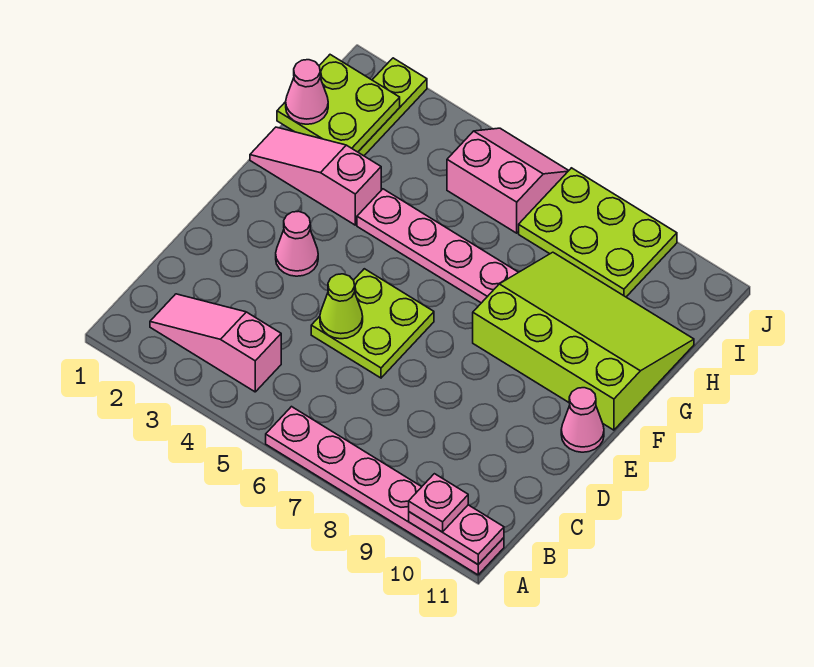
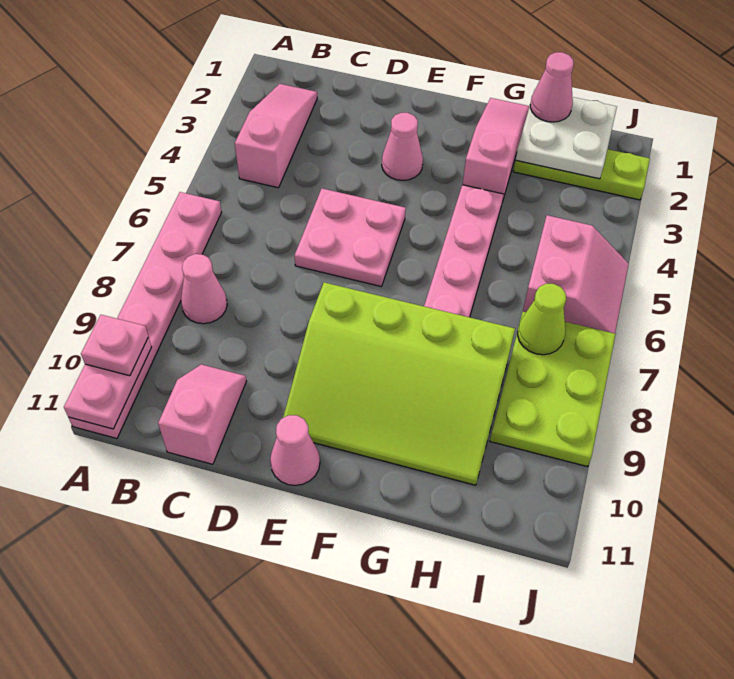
none -> pink cone B8 level 1
none -> pink slope C10:C11 level 1 top 11
lime plate D5:E6 level 1 -> pink plate D5:E6 level 1
lime cone D5 level 2 -> lime cone I7 level 2
lime slope F8:H11 level 1 top F -> lime slope E8:H10 level 1 top 8
lime plate H1:I2 level 2 -> white plate H1:I2 level 2

